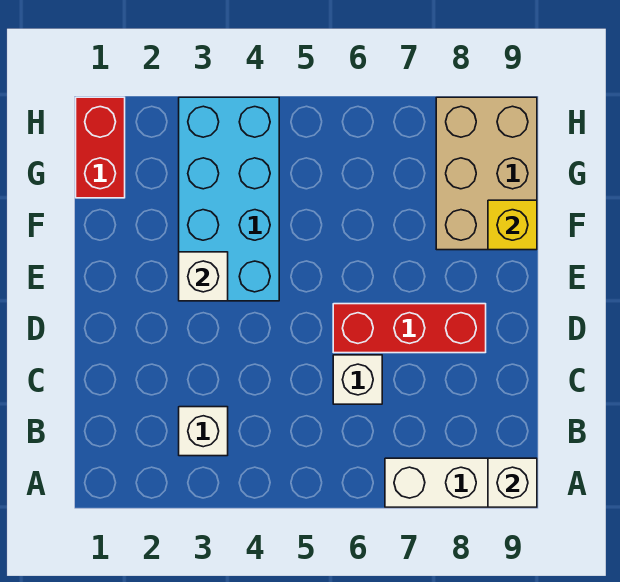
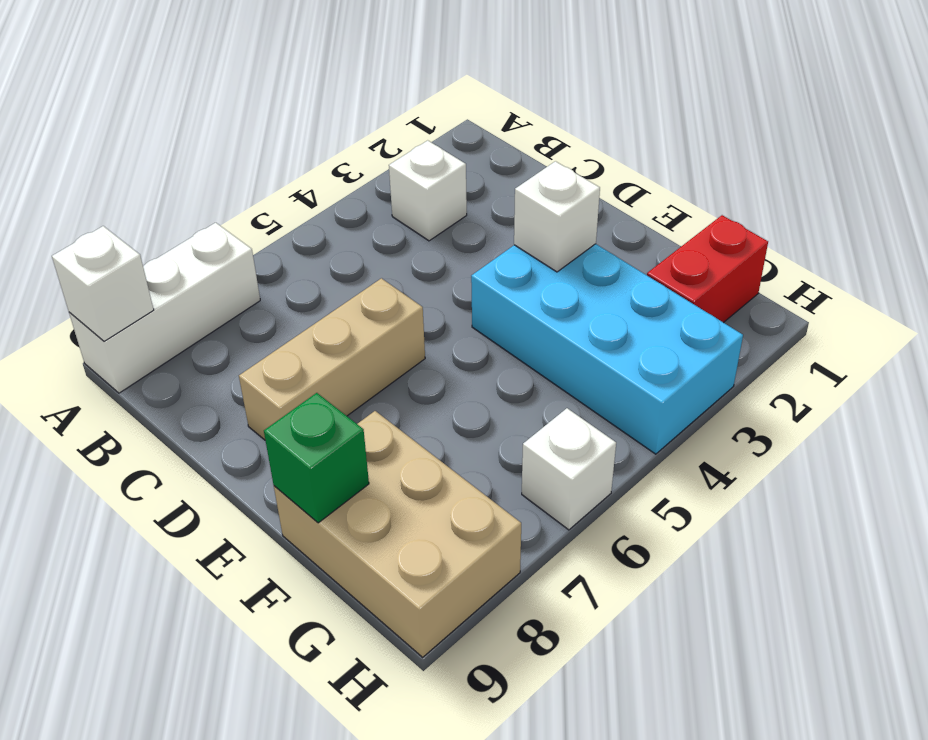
white brick C6 level 1 -> white brick H6 level 1
red brick D6:D8 level 1 -> tan brick D6:D8 level 1
yellow brick F9 level 2 -> green brick F9 level 2
red brick G1:H1 level 1 -> red brick G1:G2 level 1

